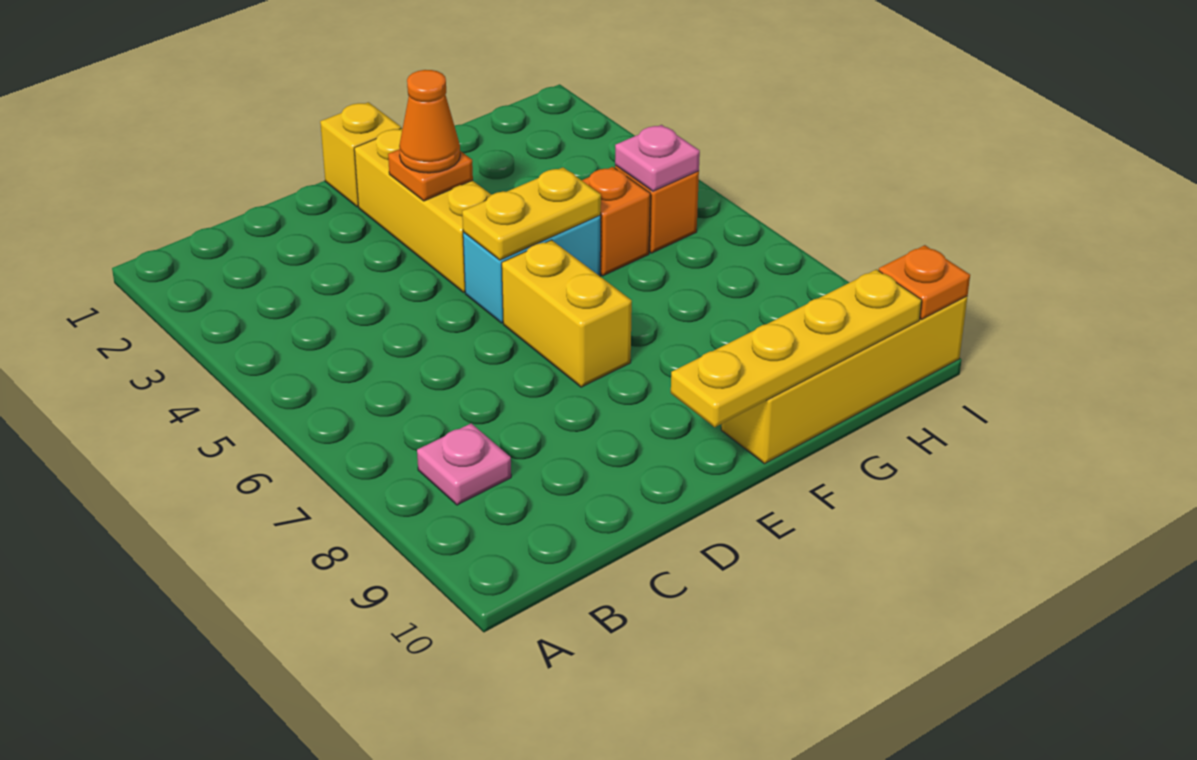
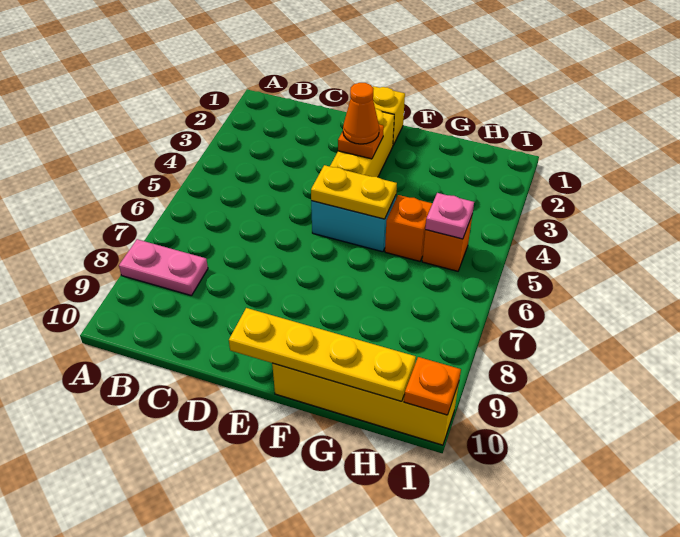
pink plate B8 level 1 -> pink plate A8:B8 level 1
yellow brick E6:E7 level 1 -> none

